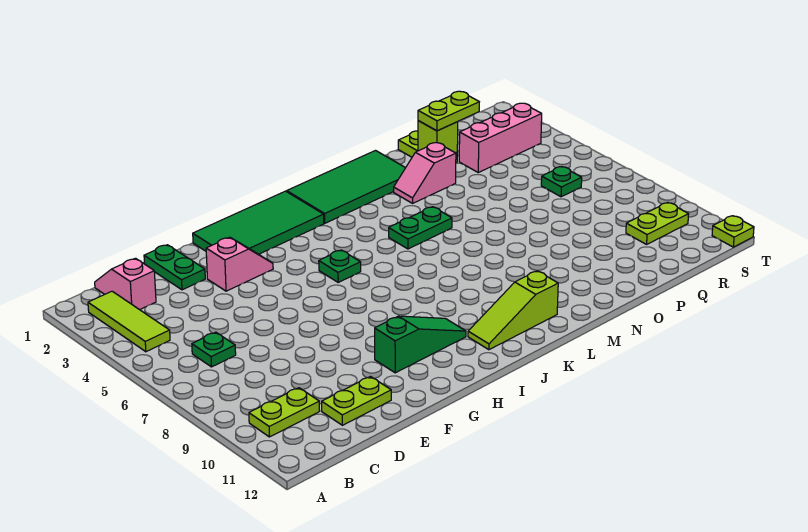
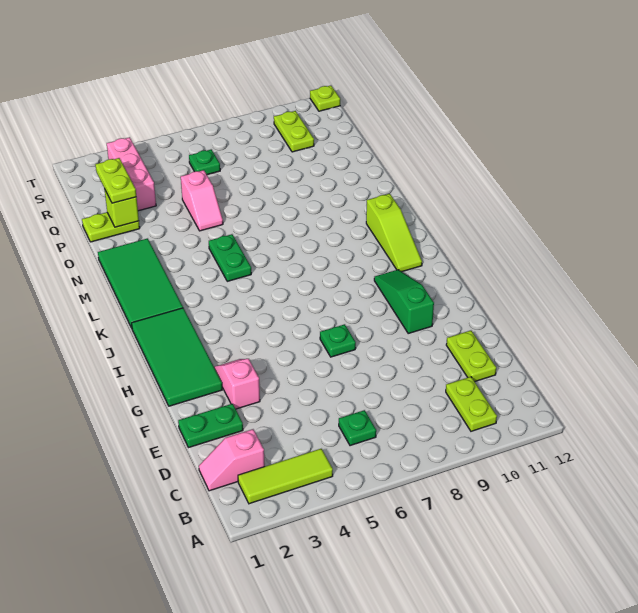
green plate I5 level 1 -> green plate G7 level 1
pink slope N3:O3 level 1 top O -> pink slope O5:P5 level 1 top P

